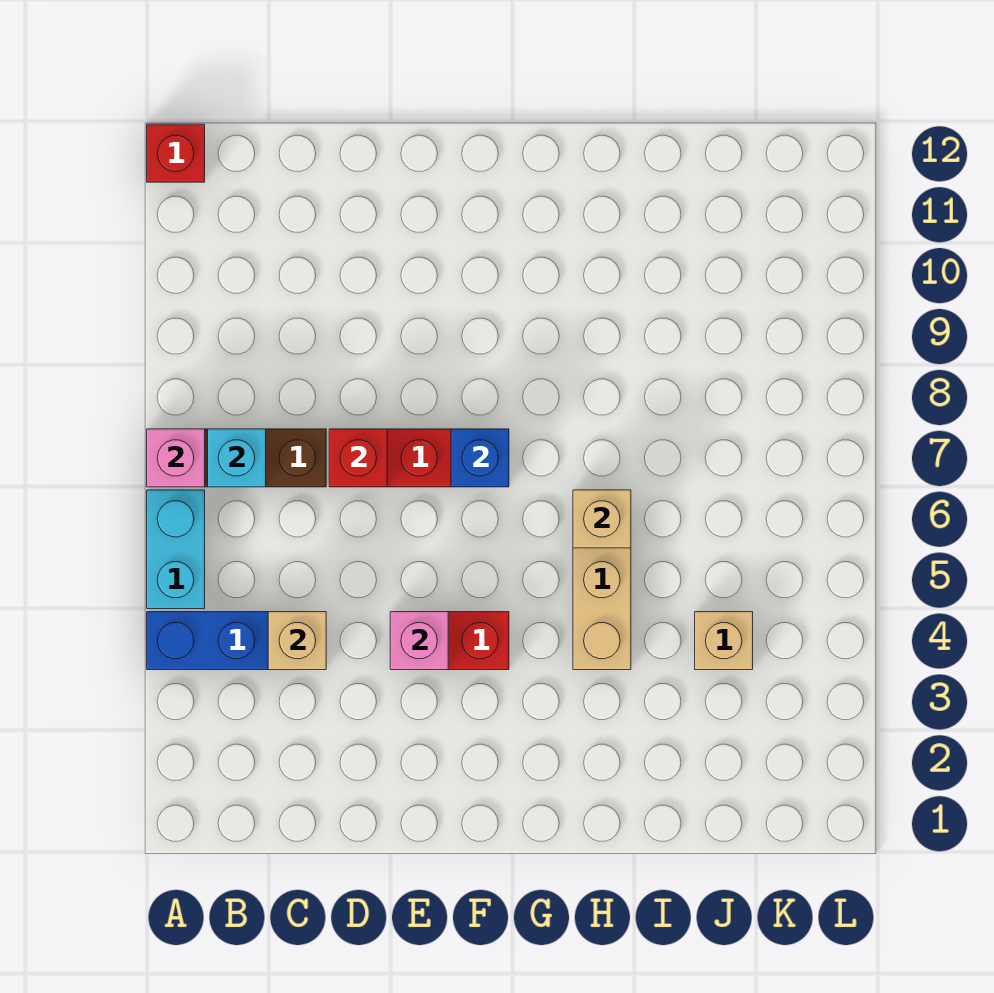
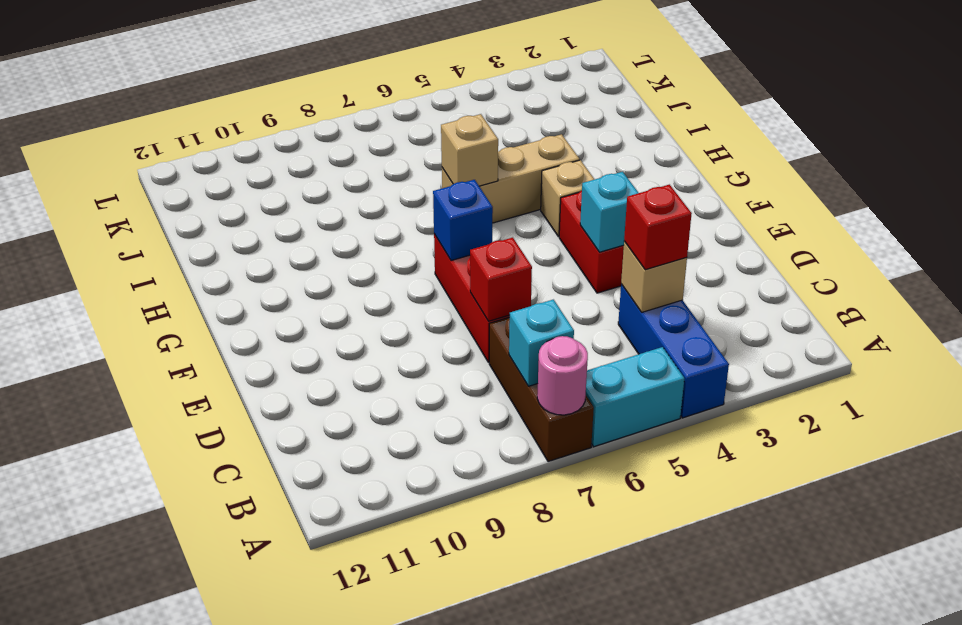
pink brick A7 level 2 -> pink round brick A7 level 2
red brick A12 level 1 -> red brick C4 level 3
pink brick E4 level 2 -> cyan brick E4 level 2
tan brick J4 level 1 -> tan brick G4 level 1

